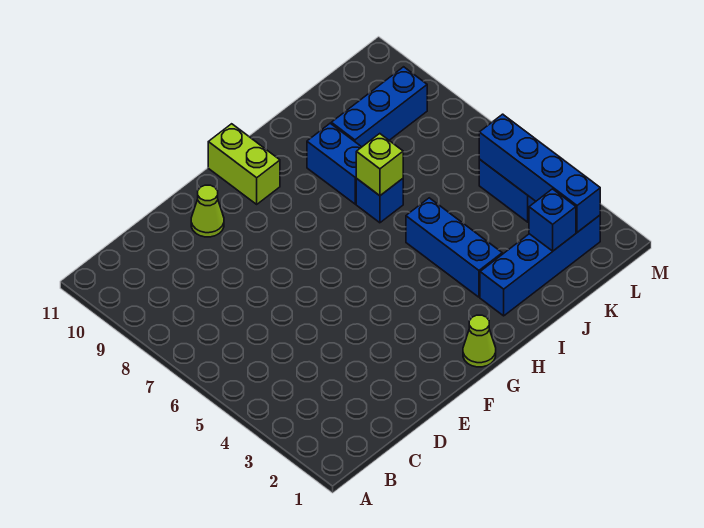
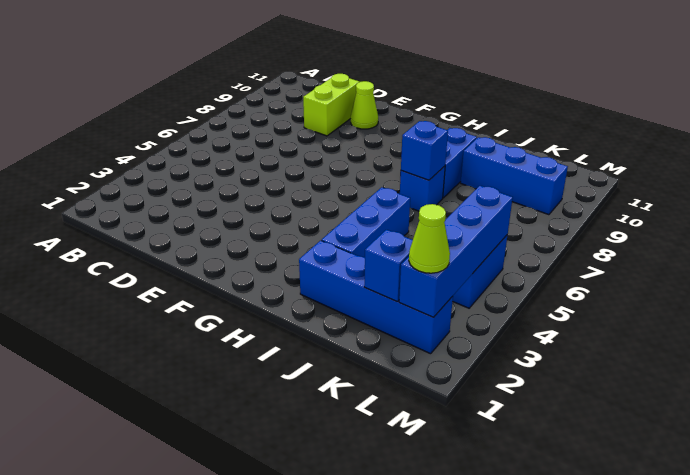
lime cone G1 level 1 -> lime cone L2 level 3
lime brick G10:G11 level 1 -> lime brick D9:D10 level 1
lime brick I7 level 2 -> blue brick I7 level 2

